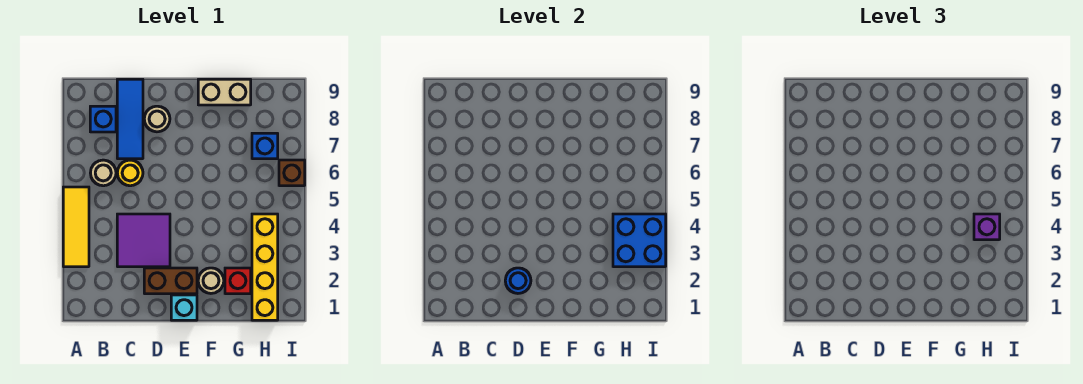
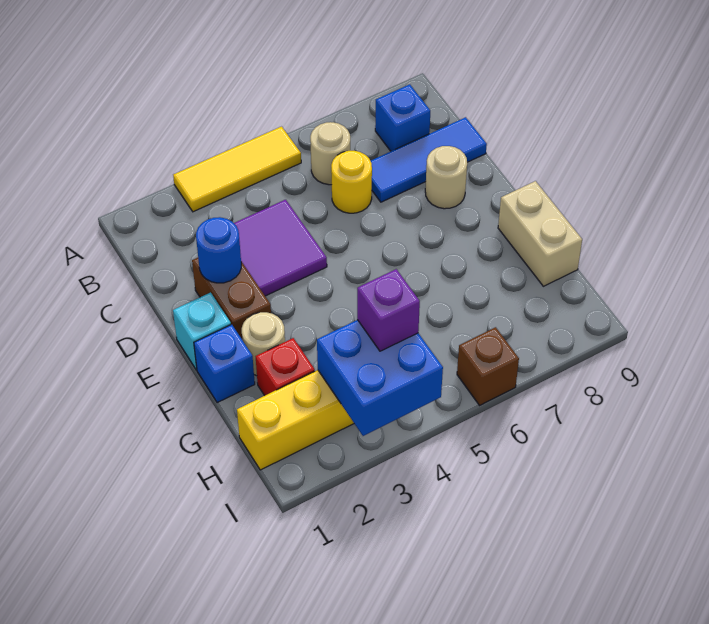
blue brick H7 level 1 -> blue brick F1 level 1

